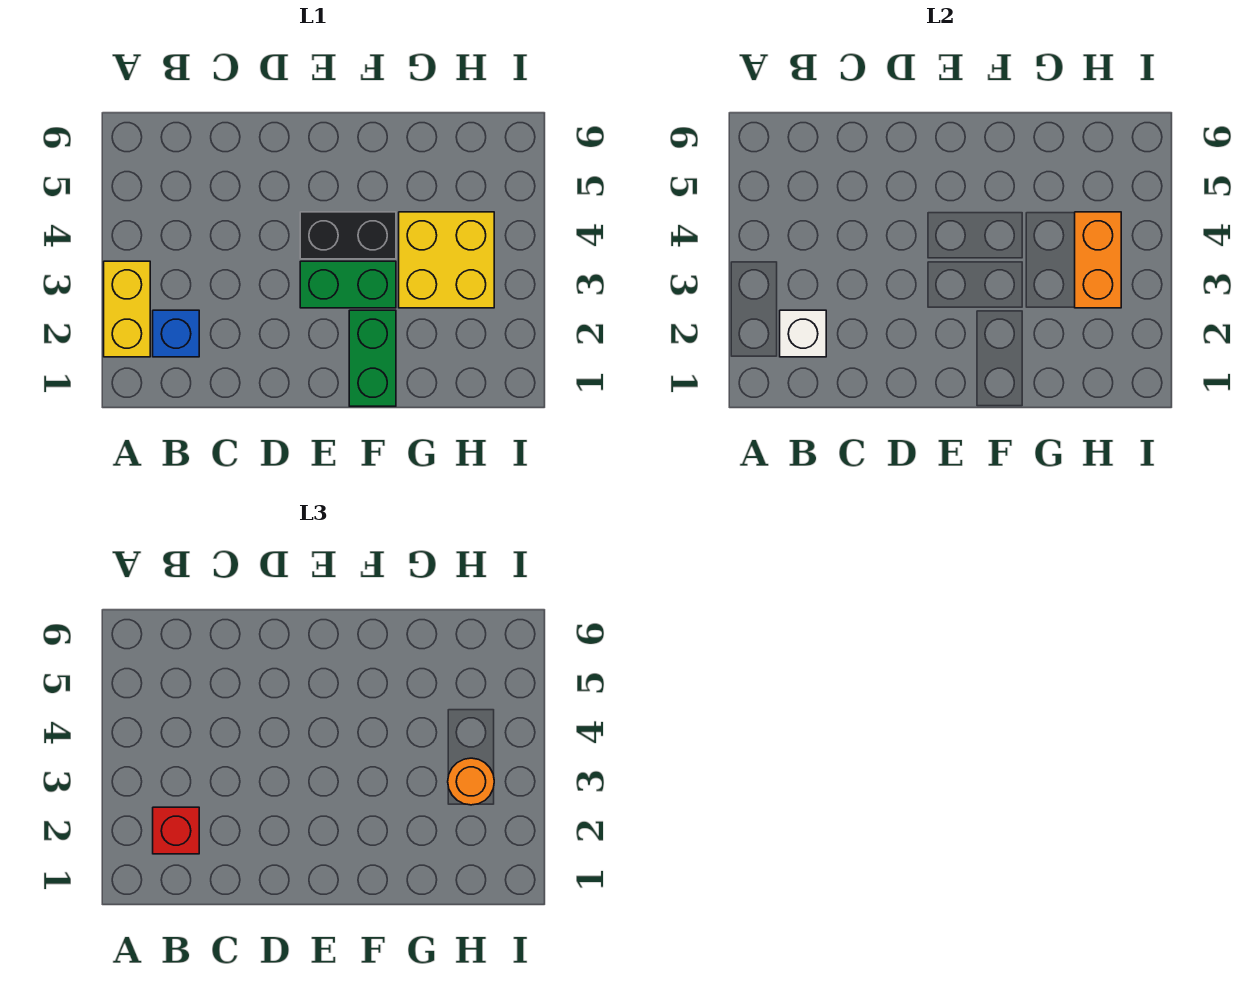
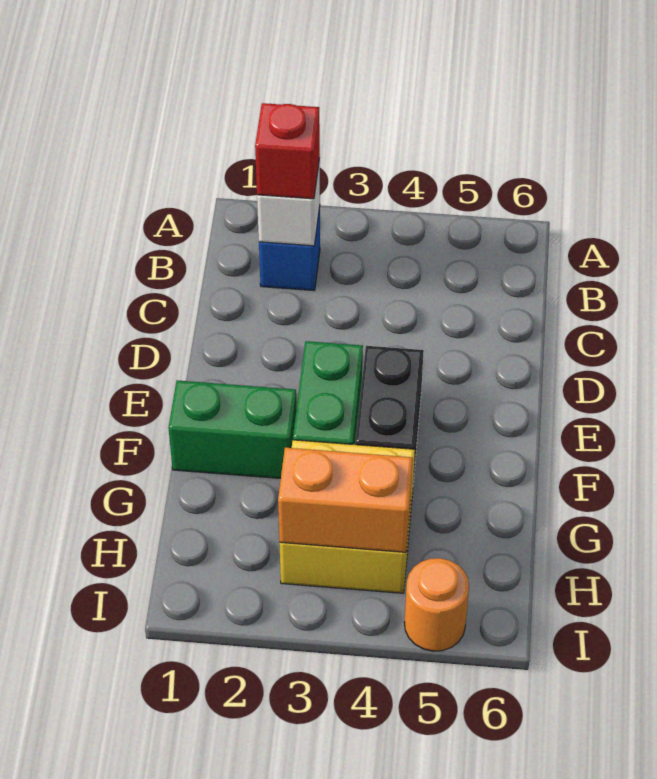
yellow brick A2:A3 level 1 -> none
orange round brick H3 level 3 -> orange round brick I5 level 1

